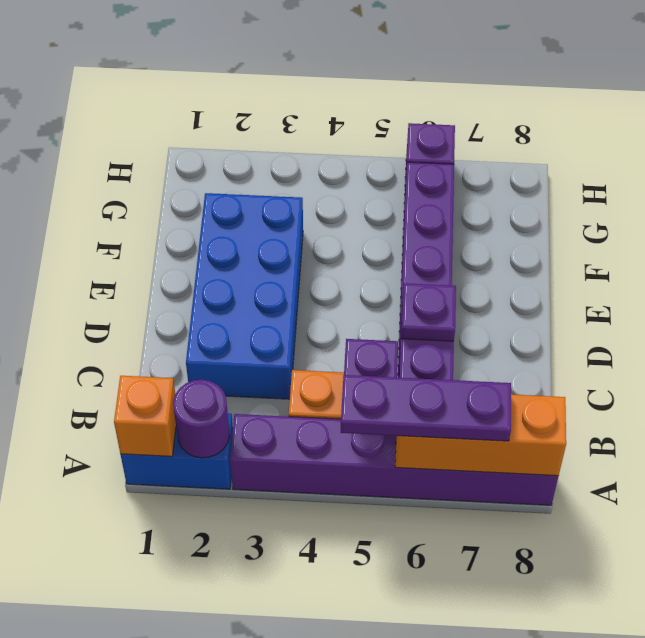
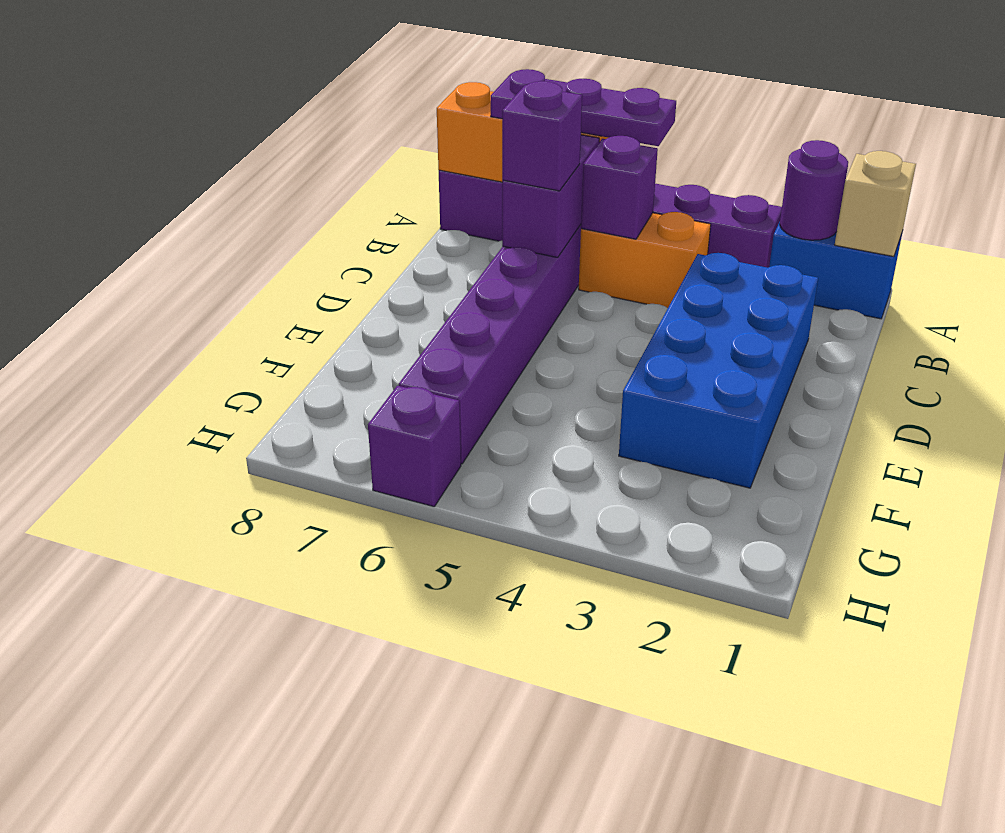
orange brick A1 level 2 -> tan brick A1 level 2
purple plate C6 level 3 -> purple brick C6 level 3

